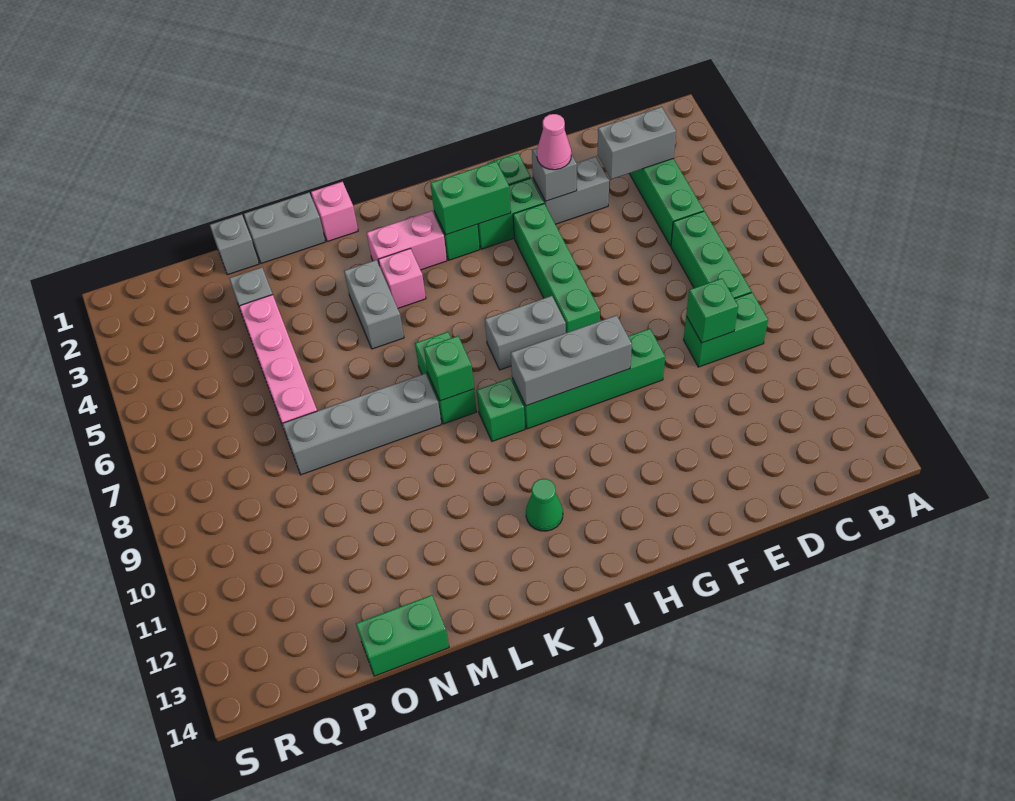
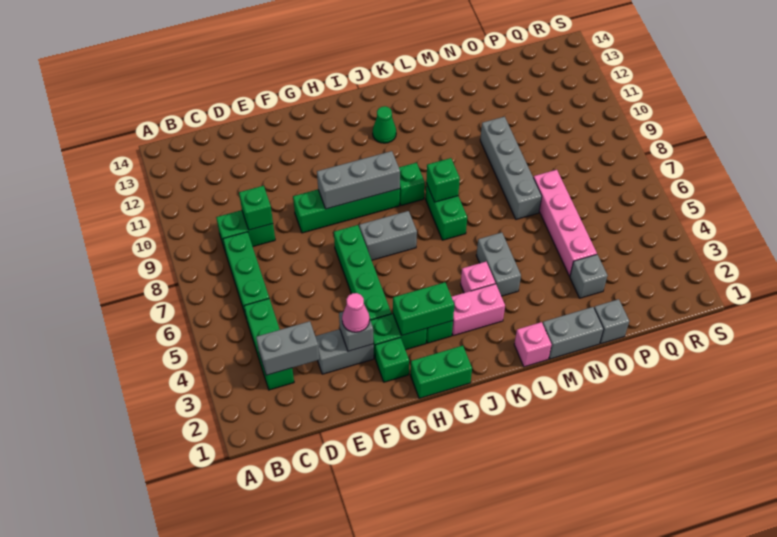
grey brick L8:O8 level 1 -> grey brick N7:N10 level 1
green brick N14:O14 level 1 -> green brick H1:I1 level 1

